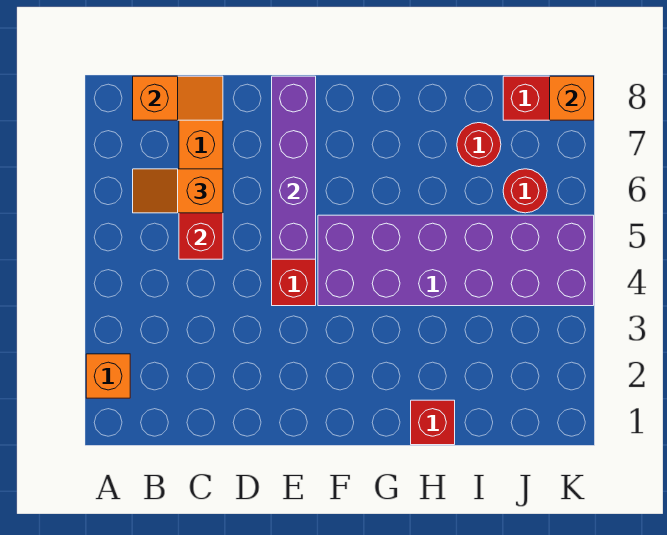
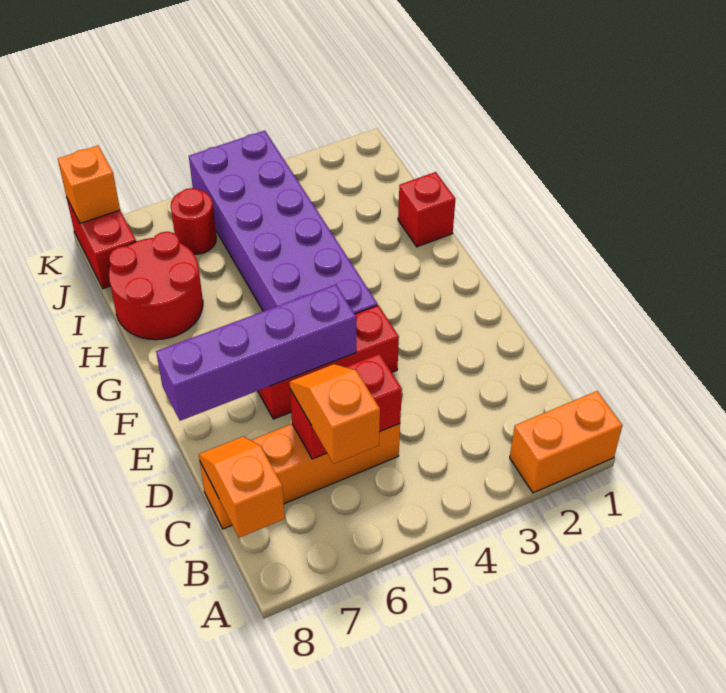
orange brick A2 level 1 -> orange brick A1:A2 level 1
orange slope B6:C6 level 3 top C -> orange slope B6:C6 level 3 top B
red round brick I7 level 1 -> red round brick H7:I8 level 1

